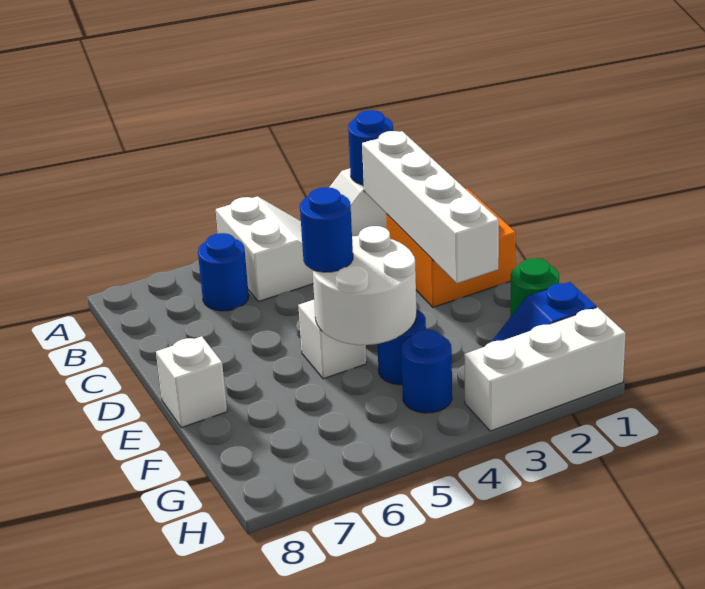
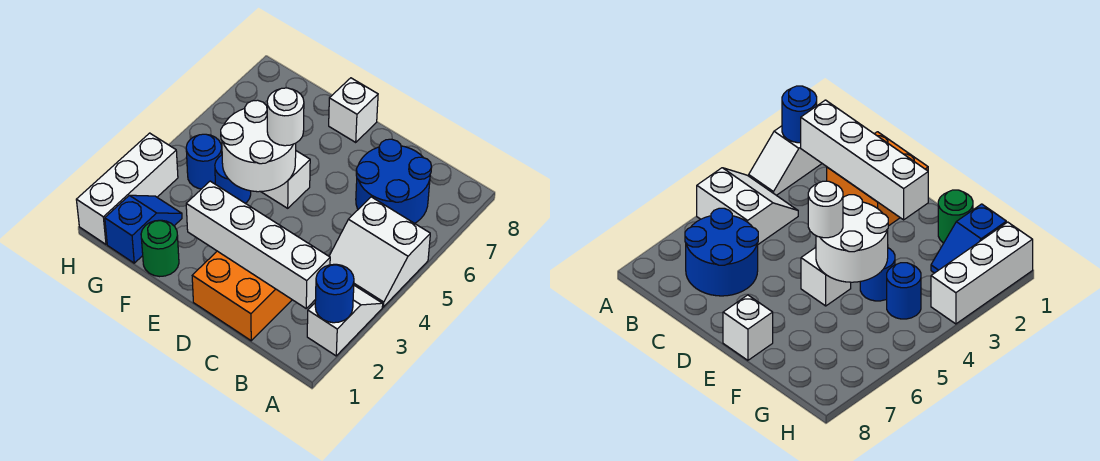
blue round brick B6 level 1 -> blue round brick B6:C7 level 1
blue round brick E5 level 3 -> white round brick E5 level 3

